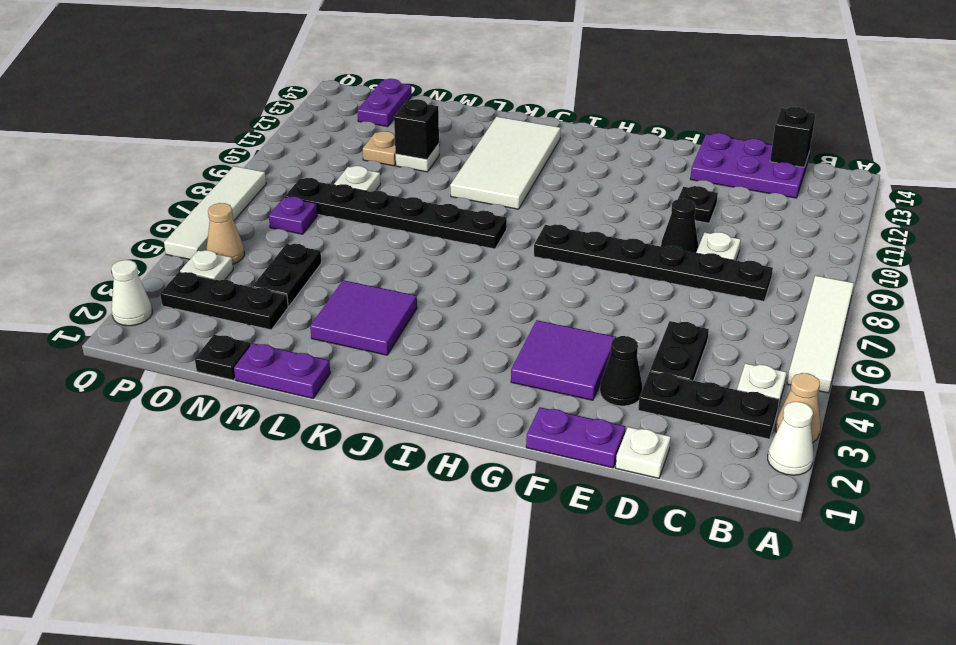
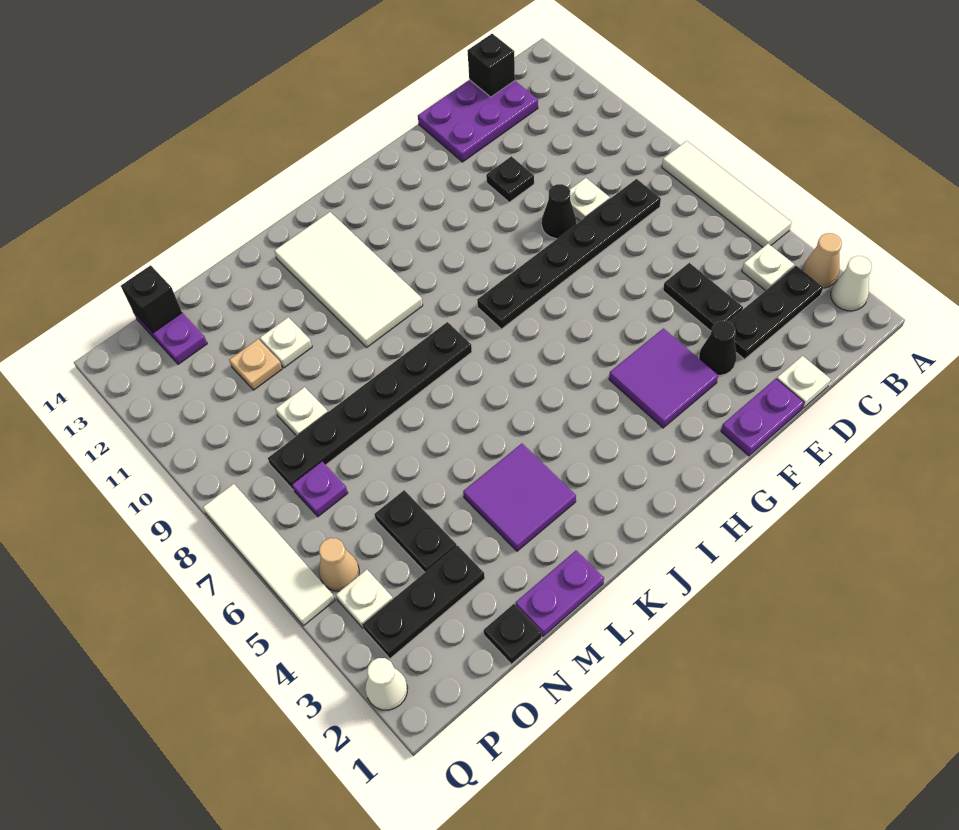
black brick M11 level 2 -> black brick O14 level 2

